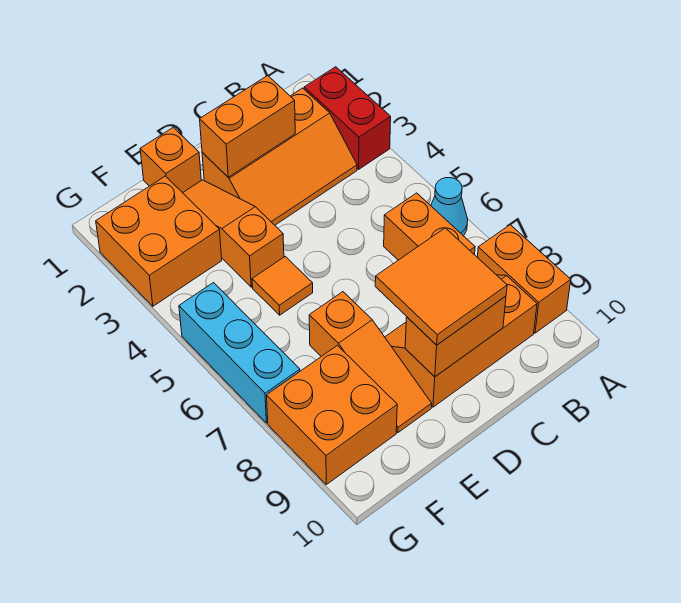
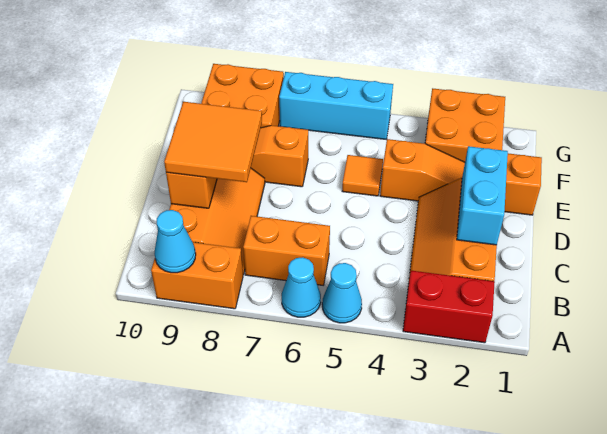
none -> cyan cone A5 level 1
none -> cyan cone A9 level 2
orange brick C2:D2 level 2 -> cyan brick C2:D2 level 2

